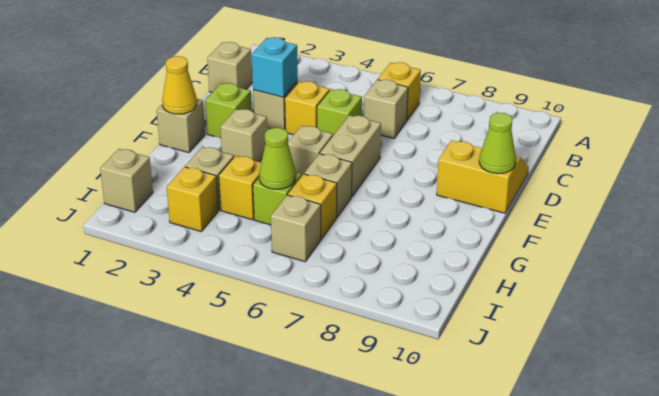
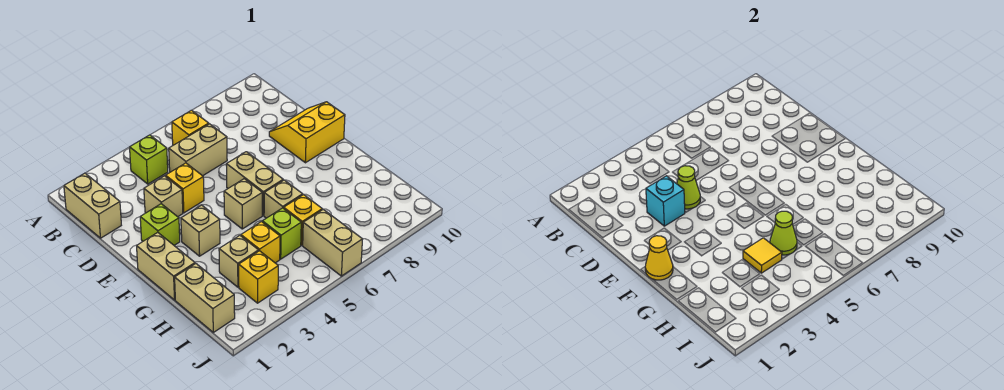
tan brick C1 level 1 -> tan brick B1:C1 level 1
tan brick C6 level 1 -> tan brick C5:C6 level 1
lime brick D5 level 1 -> lime brick B4 level 1
lime cone E10 level 2 -> lime cone D4 level 2
tan brick F1 level 1 -> tan brick F1:G1 level 1
none -> yellow tile H4 level 2
tan brick I1 level 1 -> tan brick H1:I1 level 1
tan brick I6 level 1 -> tan brick I6:J6 level 1

